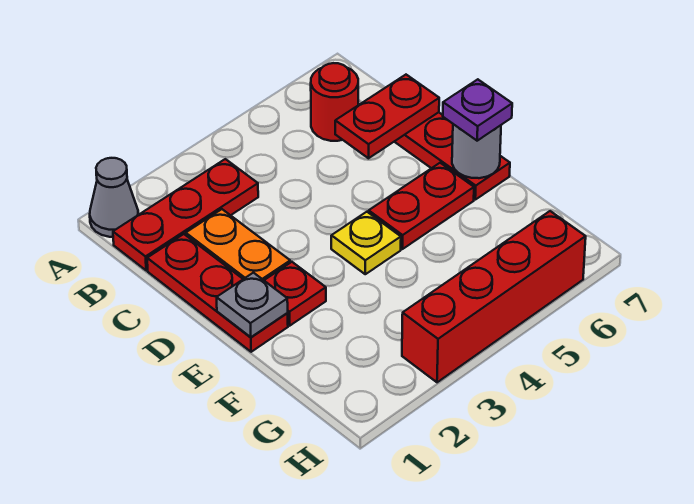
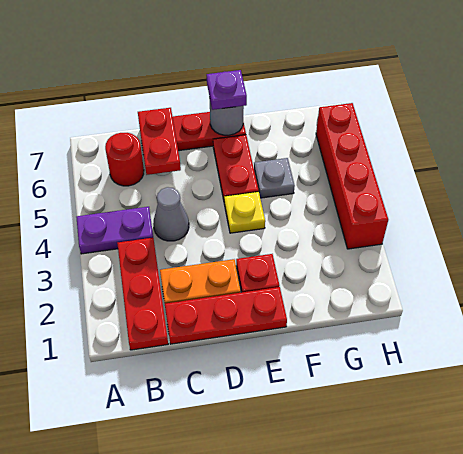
grey cone A1 level 1 -> grey cone C4 level 1
none -> purple plate A4:B4 level 1
grey plate E1 level 2 -> grey plate F5 level 1

